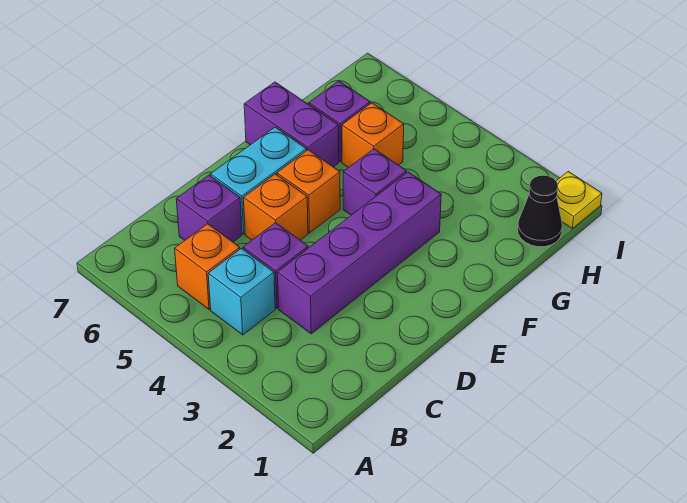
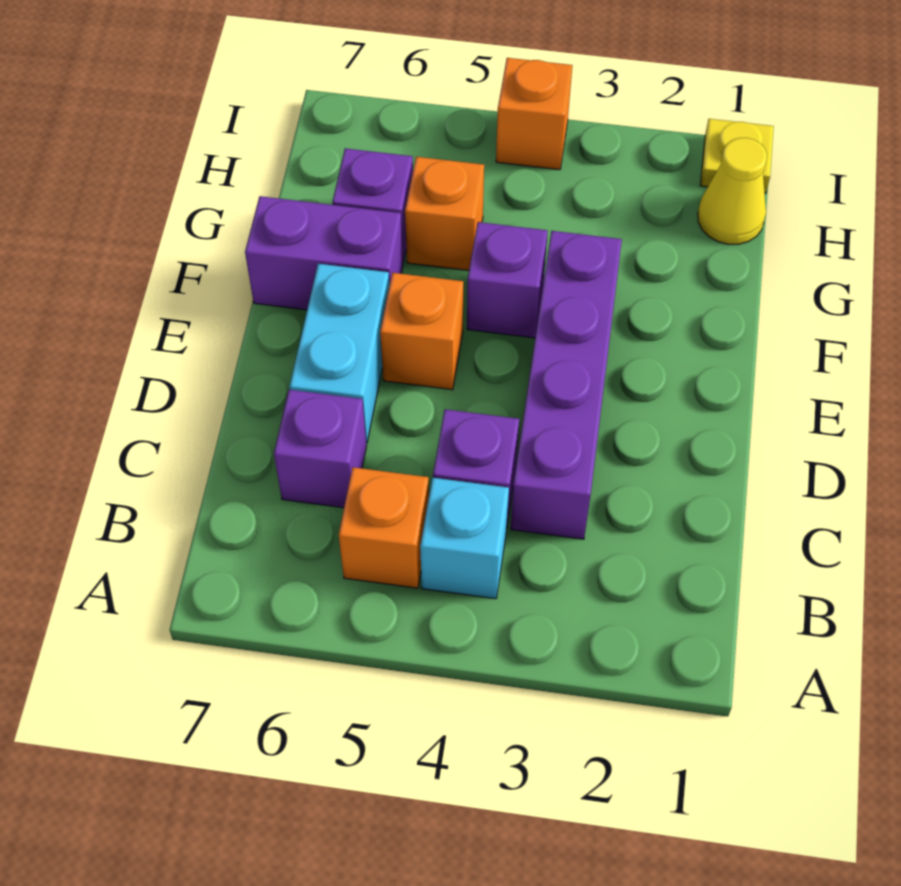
orange brick D5 level 1 -> orange brick I4 level 1
black cone H1 level 1 -> yellow cone H1 level 1

